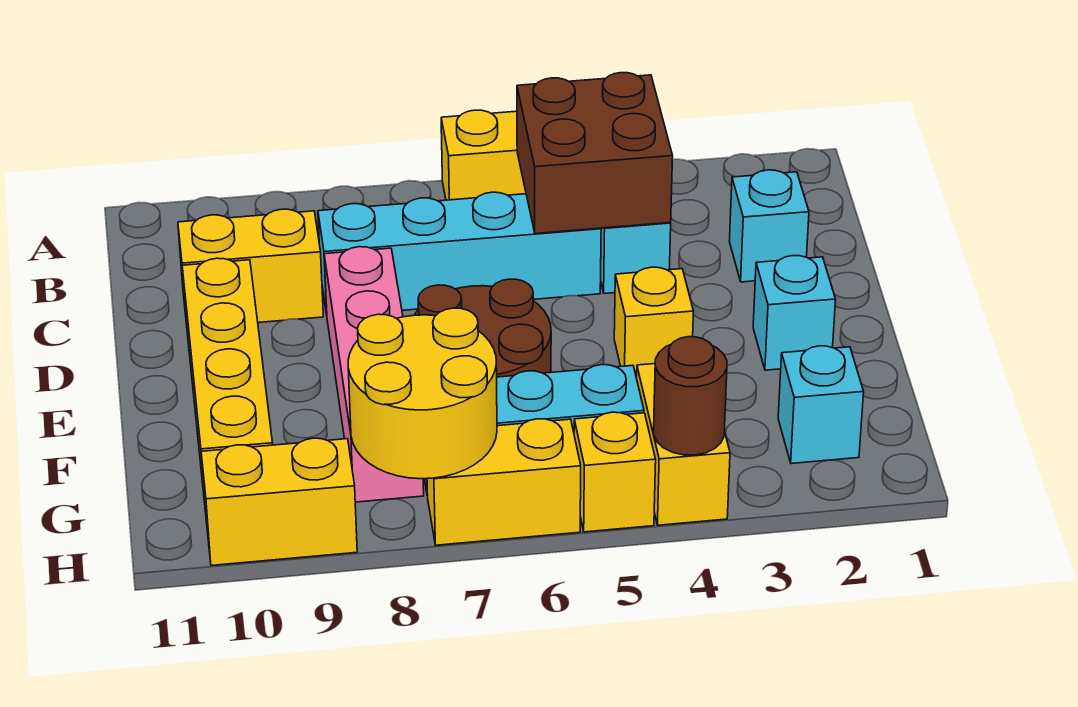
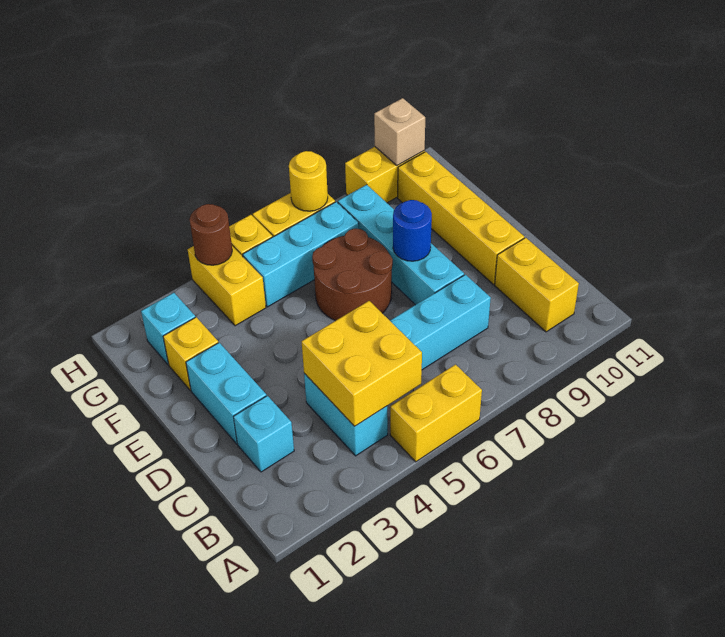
brown brick B4:C5 level 2 -> yellow brick B4:C5 level 2
yellow brick C9:C10 level 1 -> yellow brick B10:C10 level 1
pink brick D8:G8 level 1 -> cyan brick D8:G8 level 1
cyan brick E2 level 1 -> cyan brick D2:E2 level 1
yellow brick E4 level 1 -> yellow brick F2 level 1
none -> blue round brick E8 level 2
yellow round brick G7:H8 level 2 -> yellow round brick H7 level 2
none -> tan brick H10 level 2

